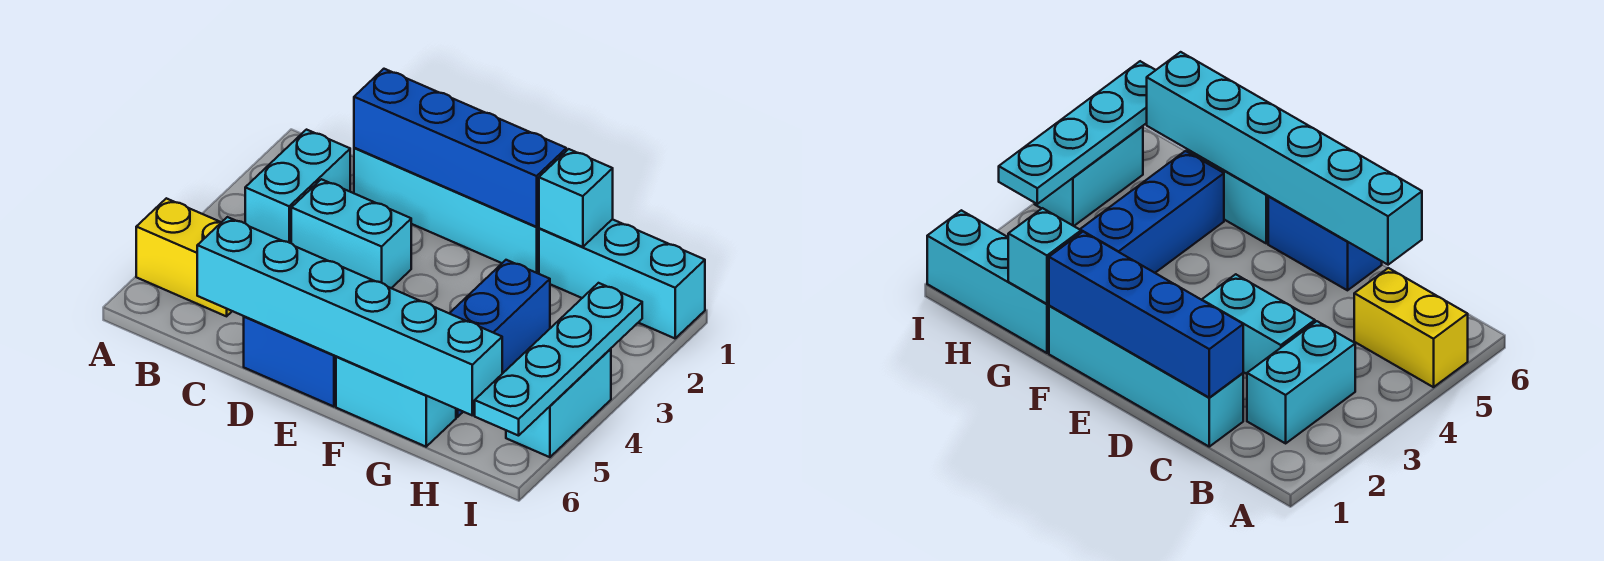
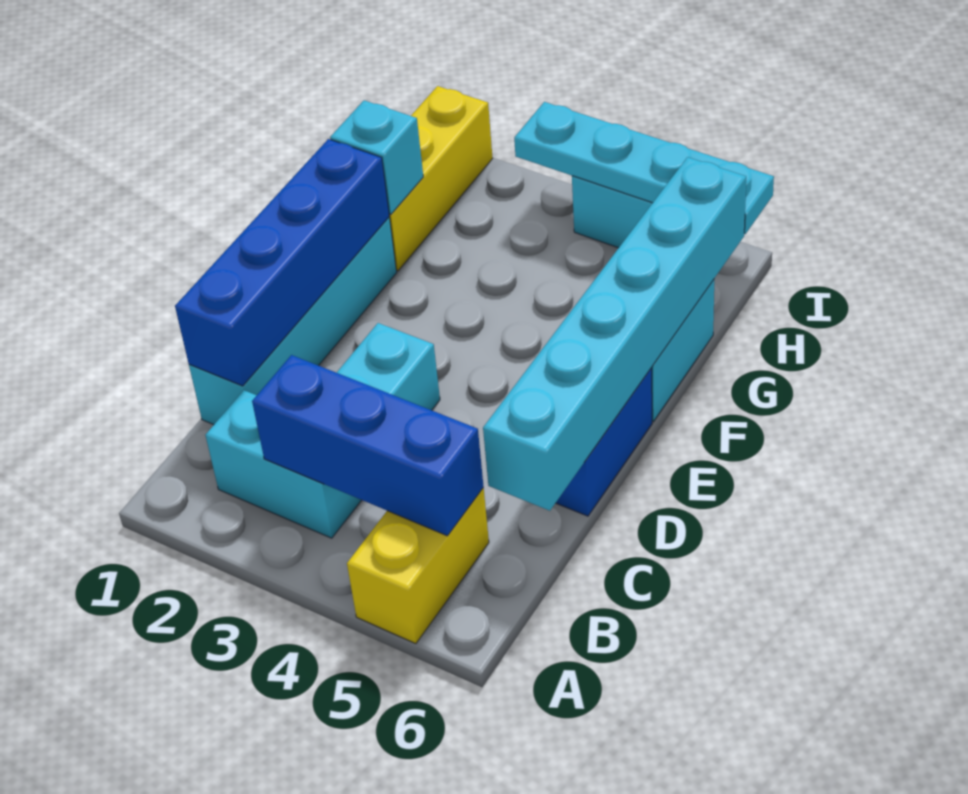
cyan brick G1:I1 level 1 -> yellow brick G1:I1 level 1
blue brick G3:G5 level 1 -> blue brick B3:B5 level 2

